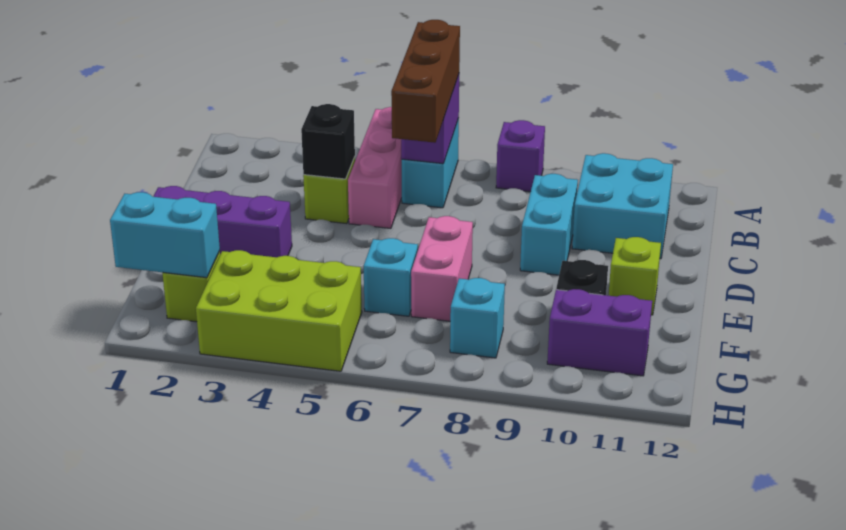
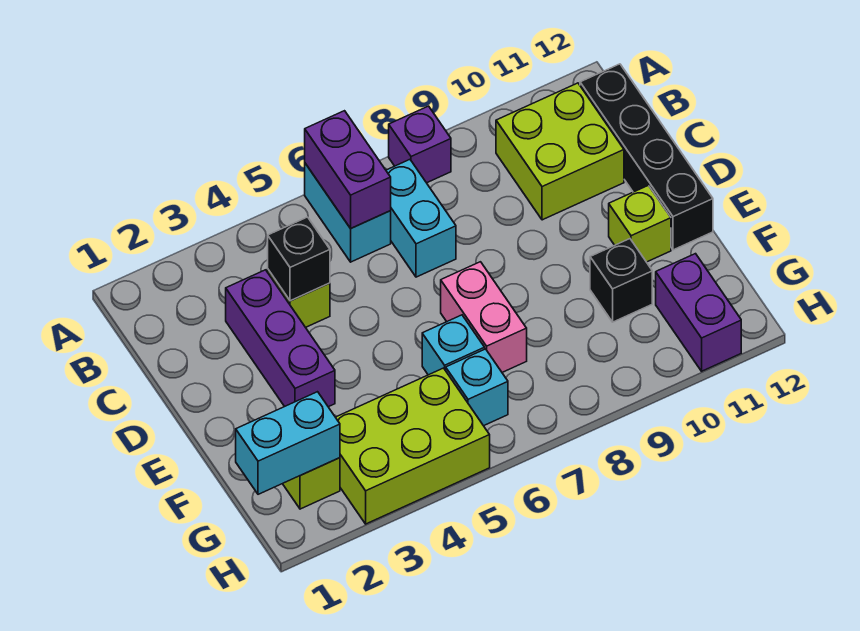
pink brick A5:C5 level 1 -> none
brown brick A6:C6 level 3 -> none
cyan brick B10:C11 level 1 -> lime brick B10:C11 level 1
none -> black brick B12:E12 level 1
cyan brick C9:D9 level 1 -> cyan brick B7:C7 level 1
purple brick E1:E3 level 1 -> purple brick C3:E3 level 1
cyan brick G8 level 1 -> cyan brick G6 level 1
purple brick G10:G11 level 1 -> purple brick G11:H11 level 1

